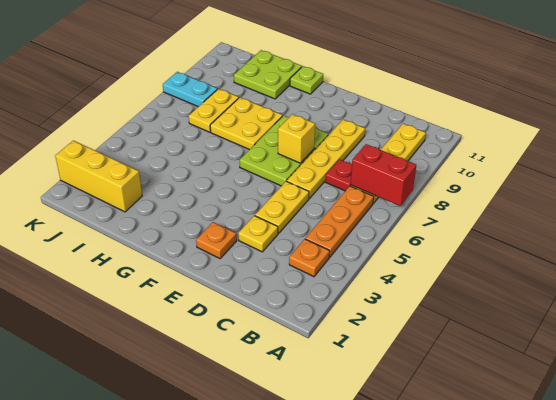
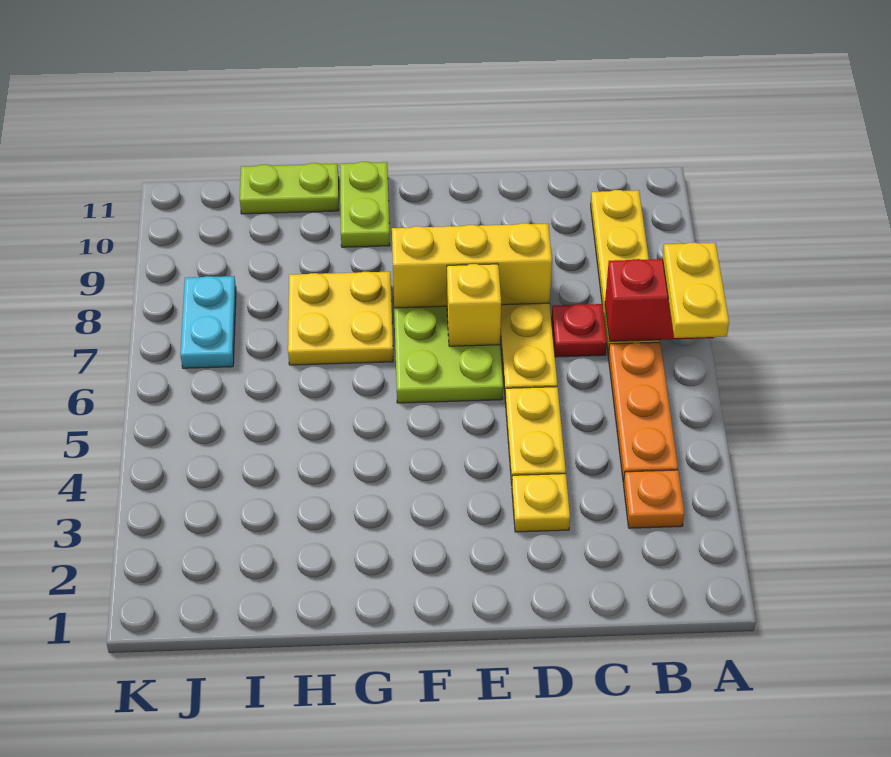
orange plate E2 level 1 -> none
lime plate G11 level 1 -> lime plate G10:G11 level 1
lime plate H10:I11 level 1 -> lime plate H11:I11 level 1
yellow brick I2:K2 level 1 -> yellow brick D8:F8 level 2
yellow plate I7:I8 level 1 -> yellow plate A6:A7 level 3
cyan plate J8:K8 level 1 -> cyan plate J7:J8 level 1

